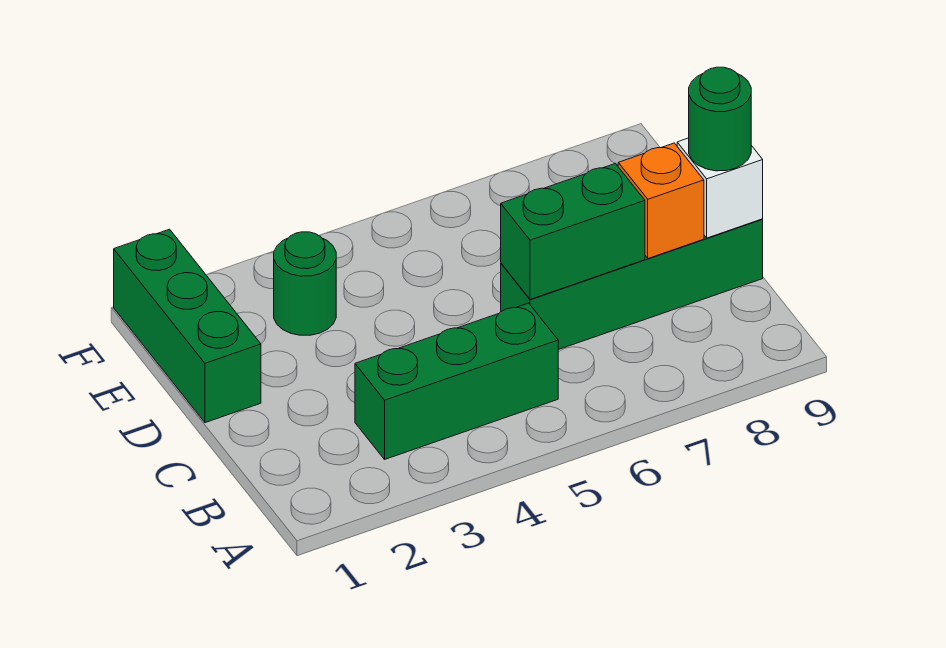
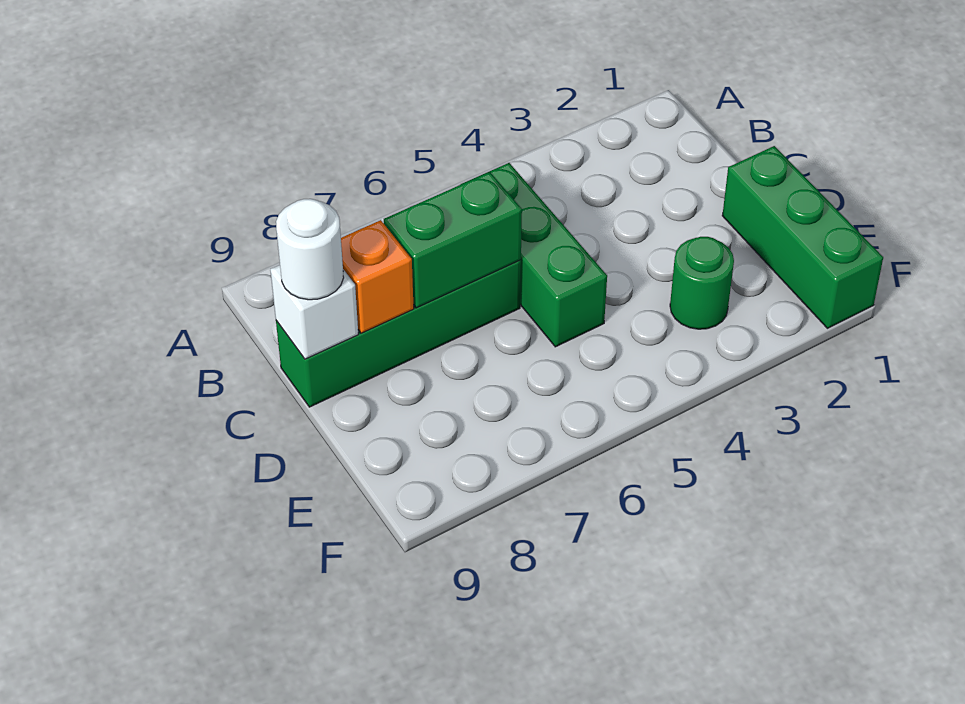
green brick B3:B5 level 1 -> green brick B5:D5 level 1
green round brick C9 level 3 -> white round brick C9 level 3

